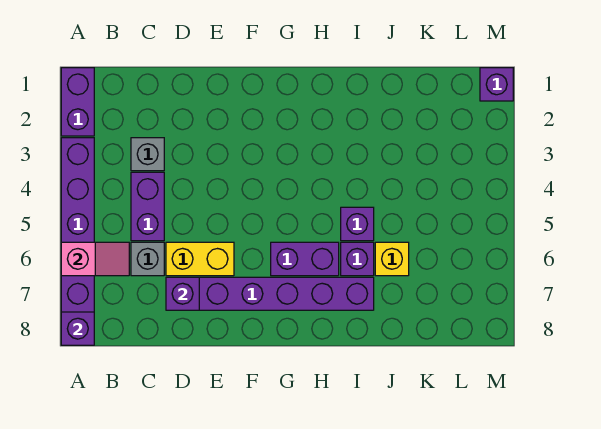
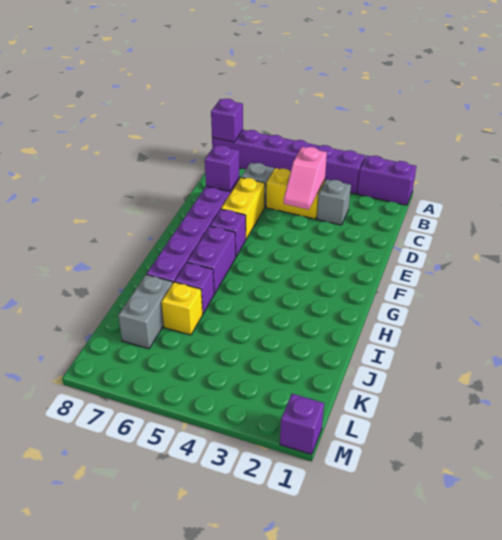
pink slope A6:B6 level 2 top A -> pink slope C4:D4 level 2 top C
purple brick C4:C5 level 1 -> yellow brick C4:C5 level 1
purple brick I5 level 1 -> purple brick F6 level 1
none -> grey brick J7:K7 level 1

